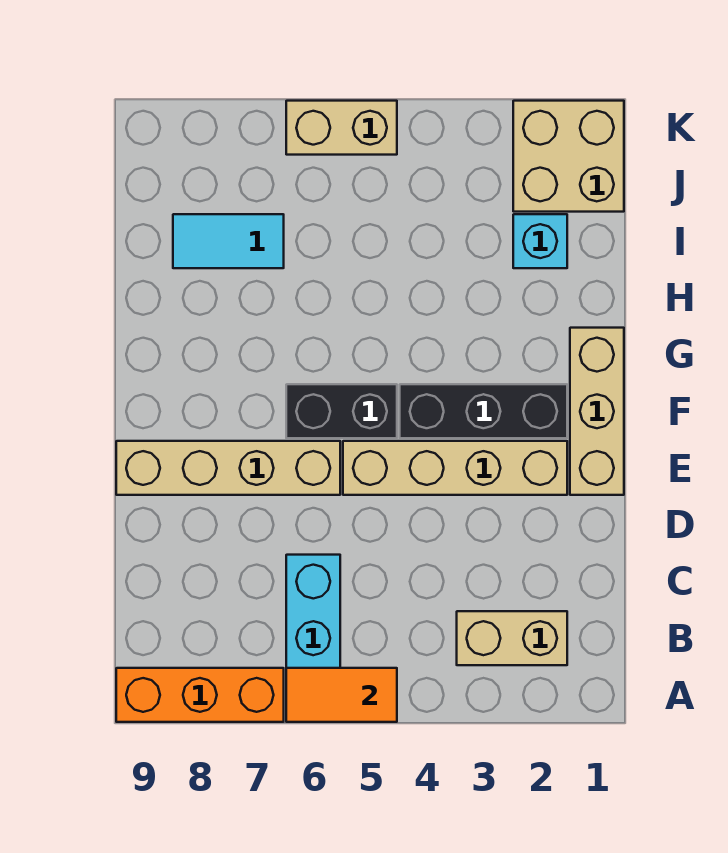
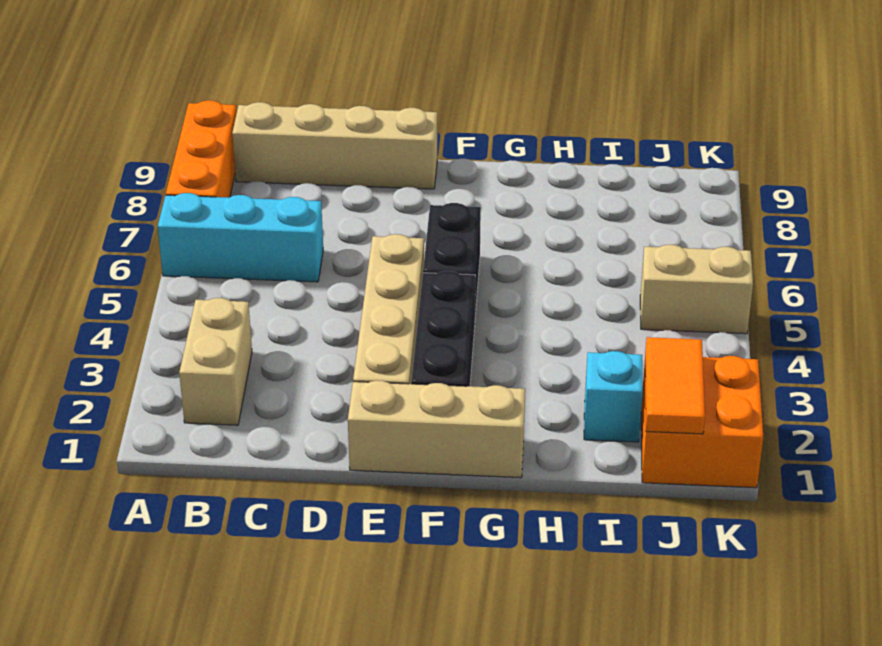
orange tile A5:A6 level 2 -> orange tile J1:J2 level 2
tan brick E6:E9 level 1 -> tan brick B9:E9 level 1
cyan tile I7:I8 level 1 -> none
tan brick J1:K2 level 1 -> orange brick J1:K2 level 1
tan brick K5:K6 level 1 -> tan brick J5:K5 level 1

